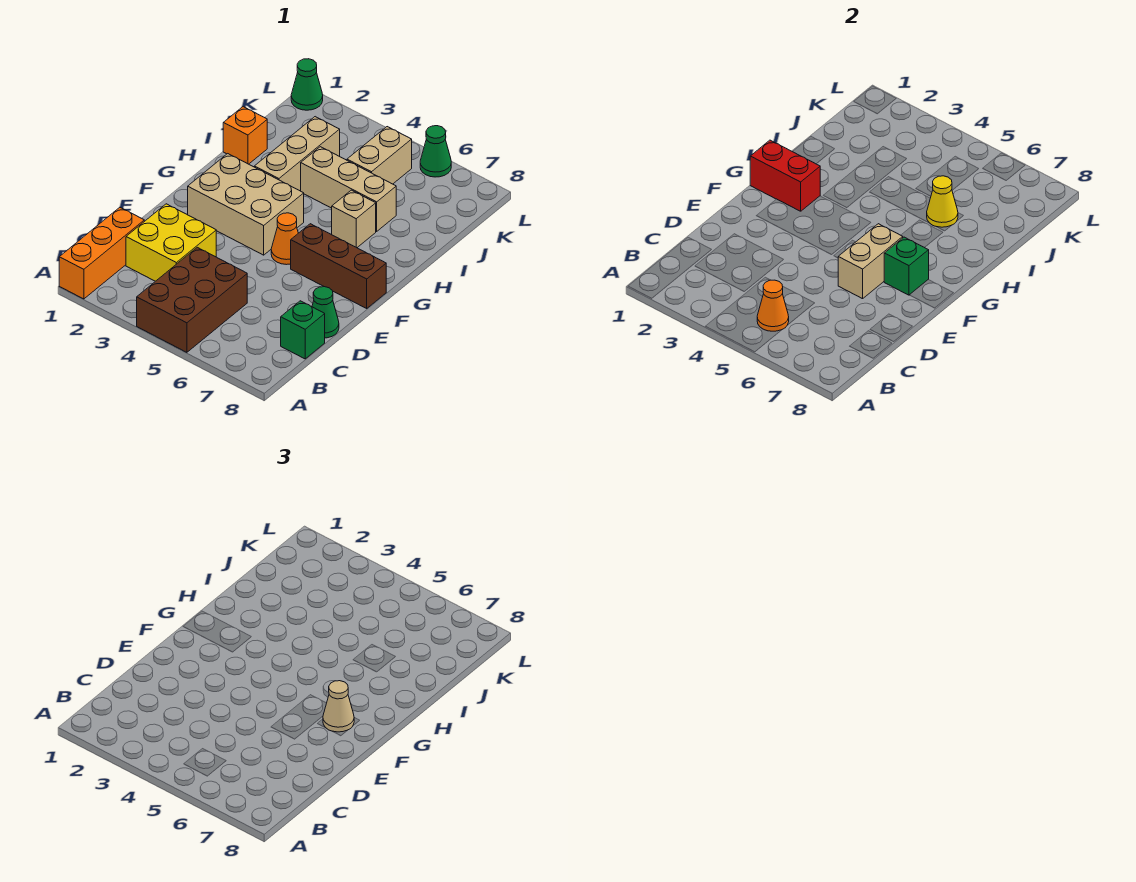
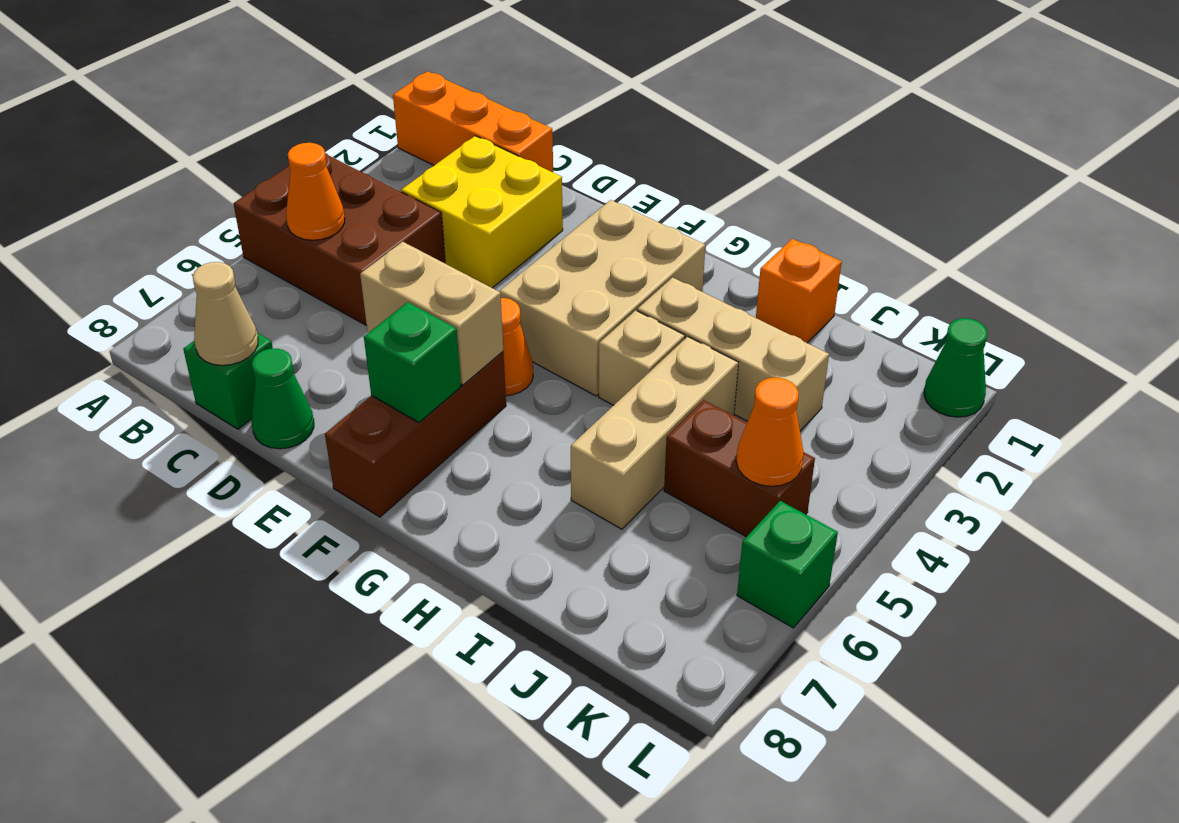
tan cone F7 level 3 -> tan cone C8 level 2
red brick G1:G2 level 2 -> none
tan brick H6 level 1 -> tan brick H4 level 1
yellow cone I6 level 2 -> none
tan brick J5:K5 level 1 -> brown brick J5:K5 level 1
none -> orange cone K5 level 2
green cone L6 level 1 -> green brick L6 level 1

